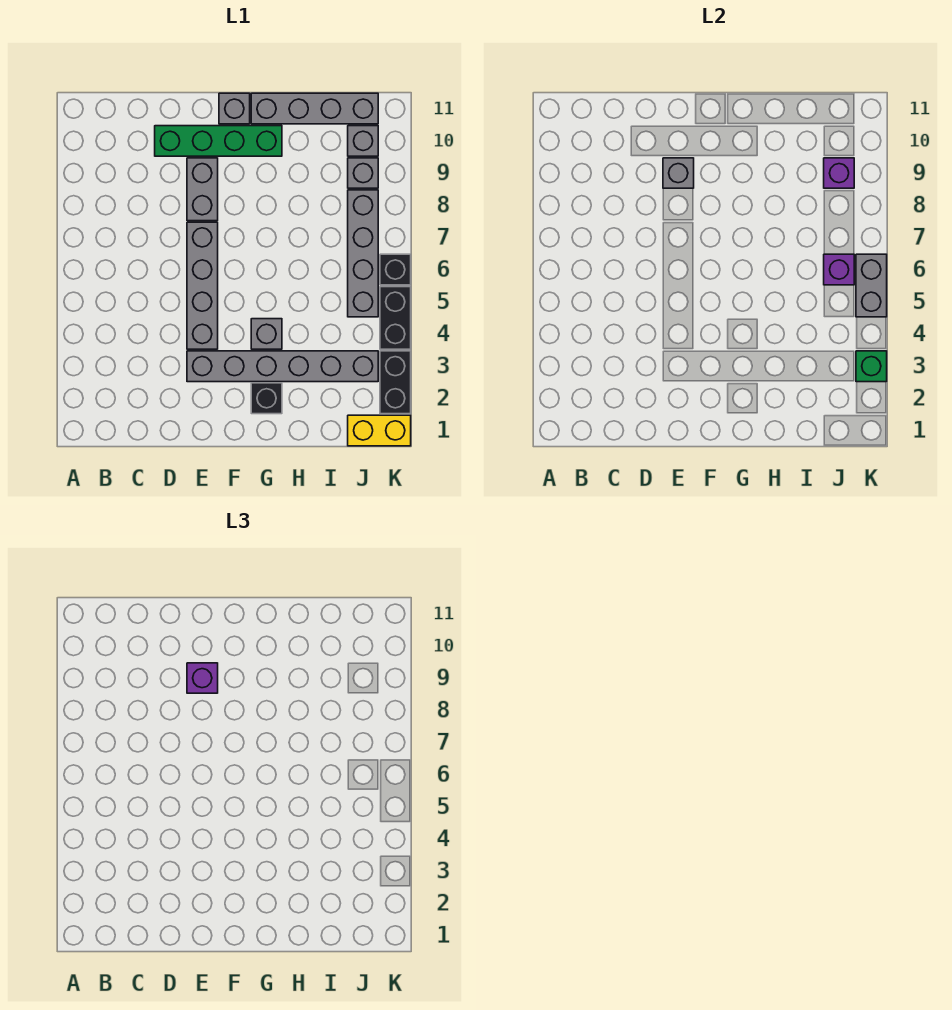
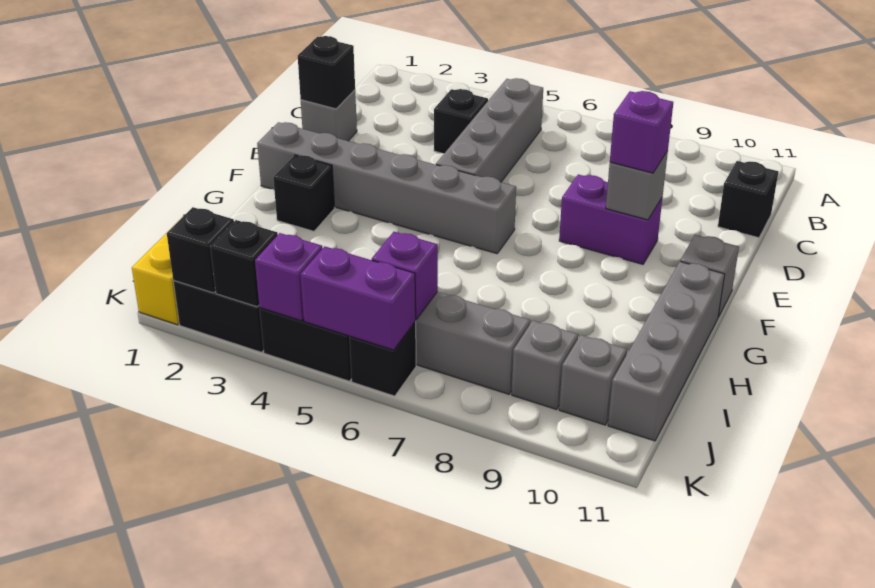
none -> black brick C4 level 1
none -> black brick C11 level 1
none -> black brick D1 level 2
green brick D10:G10 level 1 -> none
grey brick E3:J3 level 1 -> grey brick F1:F6 level 1
grey brick E4:E7 level 1 -> grey brick B5:E5 level 1
grey brick E8:E9 level 1 -> purple brick E8:E9 level 1
grey brick G4 level 1 -> grey brick D1 level 1
purple brick J9 level 2 -> purple brick K4 level 2
none -> black brick K2 level 2
green brick K3 level 2 -> black brick K3 level 2
grey brick K5:K6 level 2 -> purple brick K5:K6 level 2

